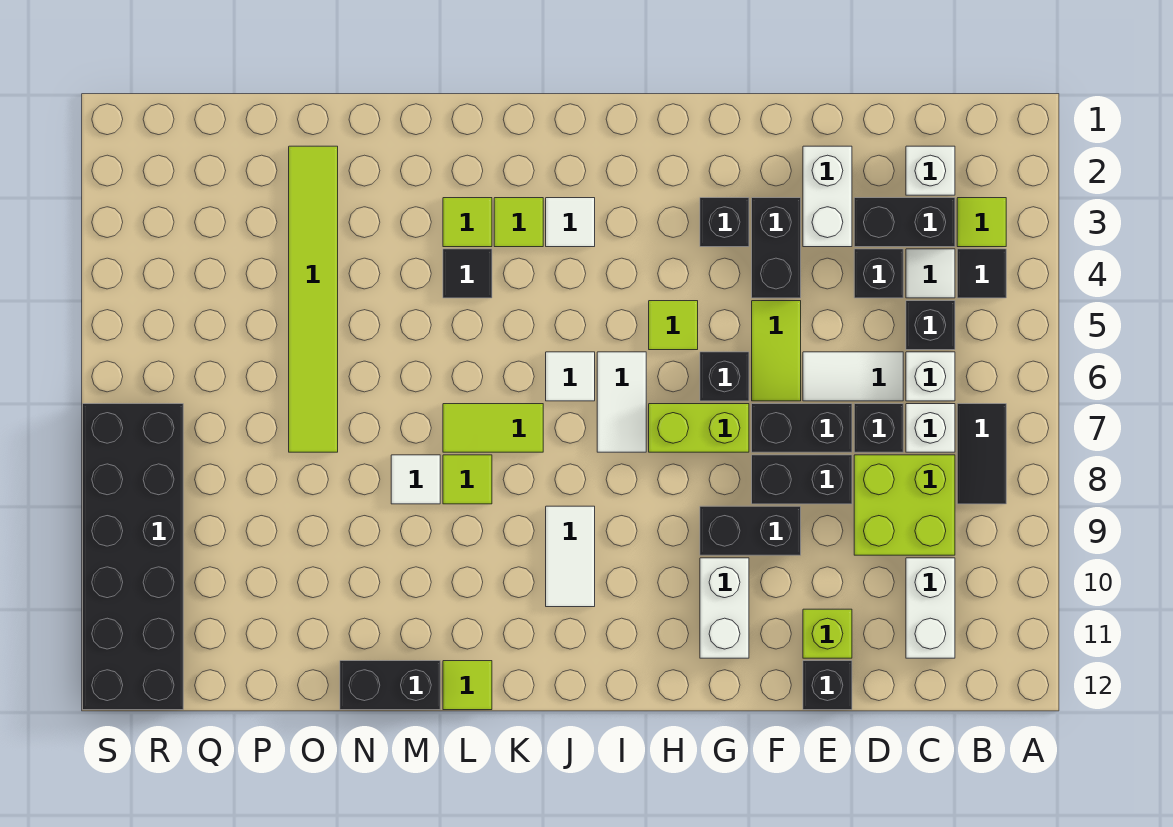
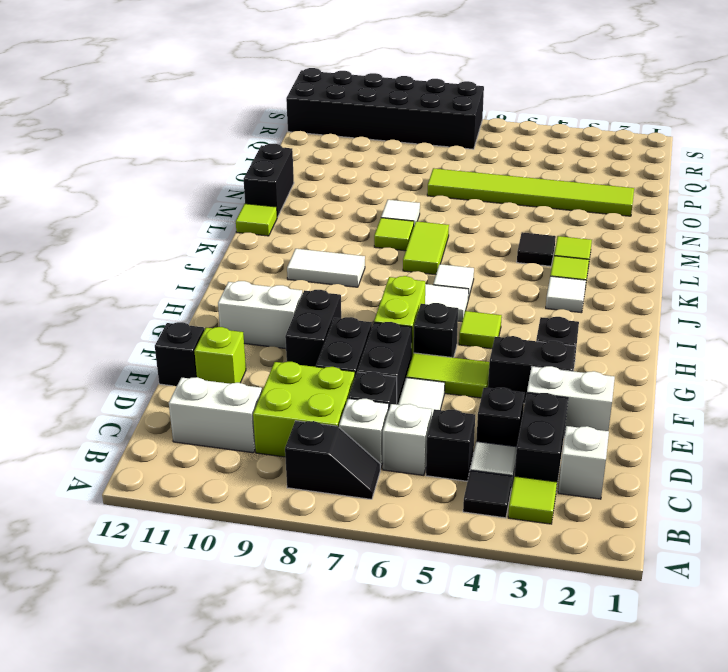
black tile B7:B8 level 1 -> black slope B7:B8 level 1 top 8

